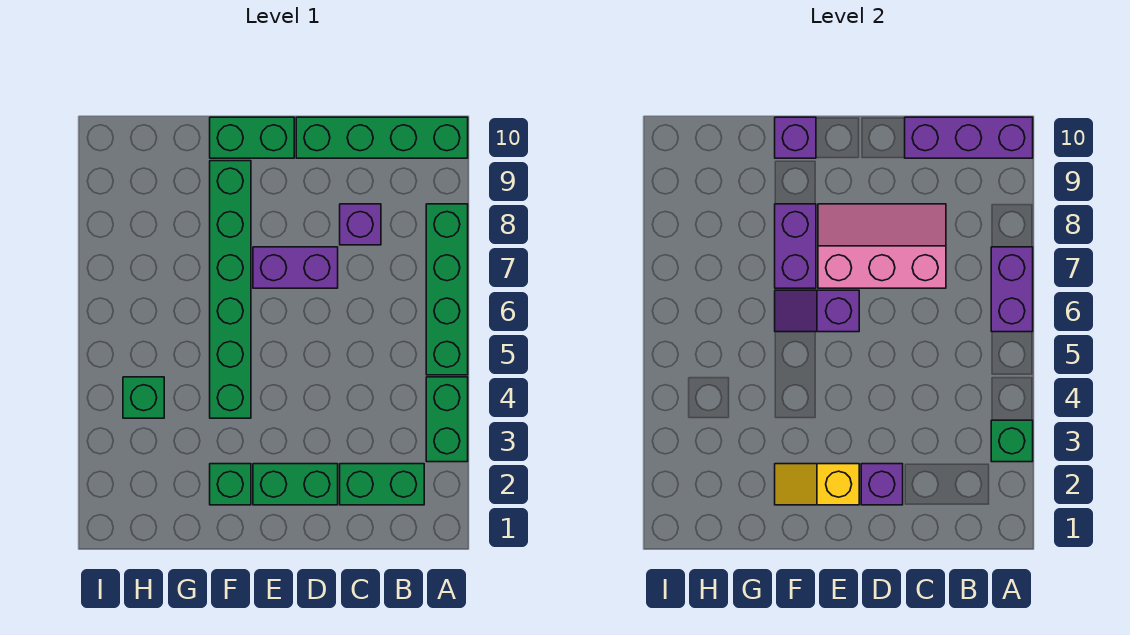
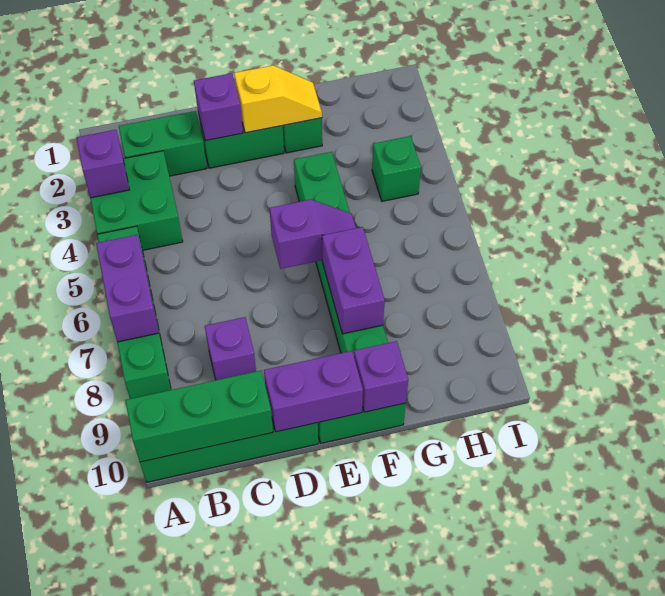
green brick A3:A4 level 1 -> green brick A3:B4 level 1
green brick A3 level 2 -> purple brick A3 level 2
purple brick A10:C10 level 2 -> green brick A10:C10 level 2
pink slope C7:E8 level 2 top 7 -> none
purple brick D7:E7 level 1 -> purple brick D10:E10 level 2

